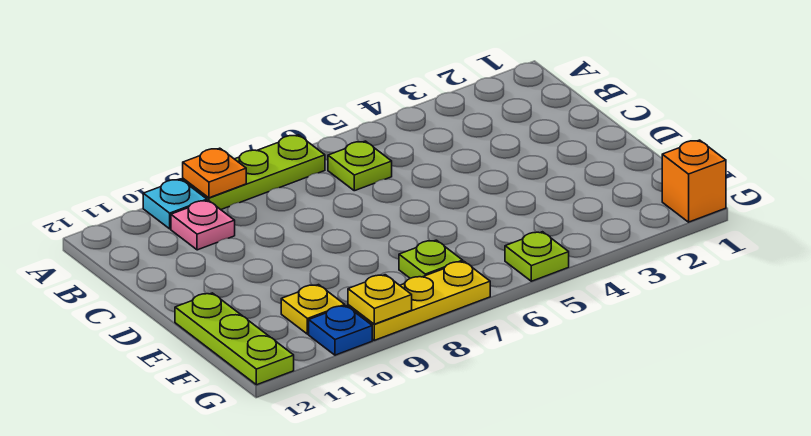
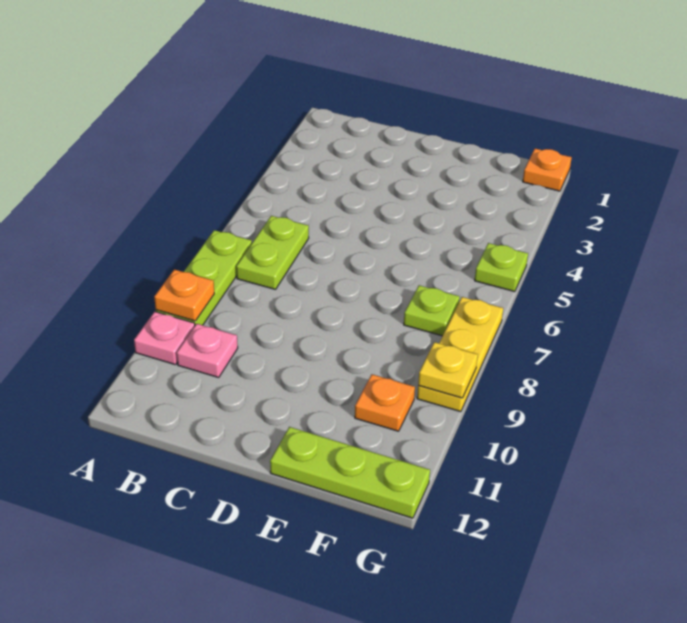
cyan plate A10 level 1 -> pink plate A10 level 1
lime plate B6 level 1 -> lime plate B6:B7 level 1
yellow plate F10 level 1 -> orange plate F10 level 1
orange brick G1 level 1 -> orange plate G1 level 1
blue plate G10 level 1 -> none

